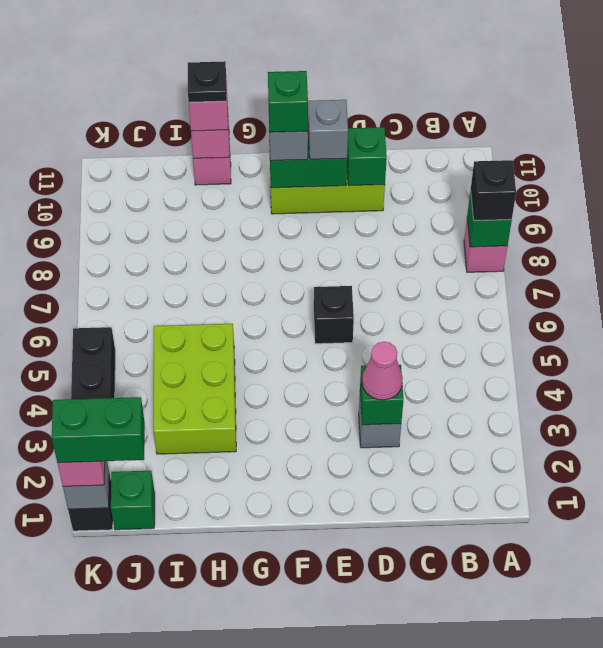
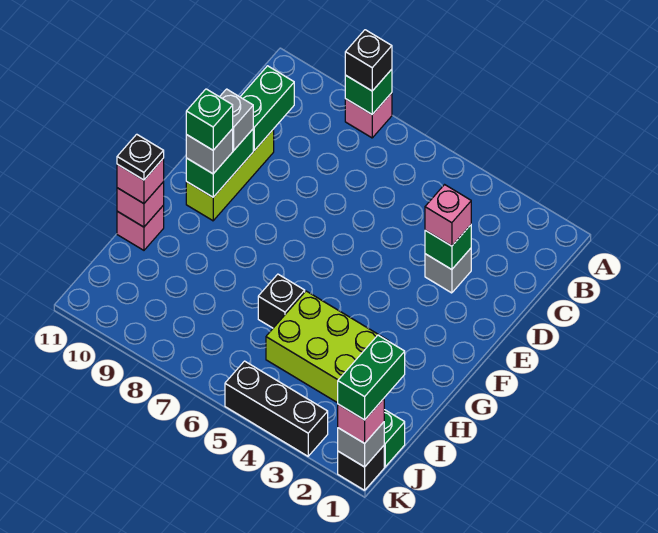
pink cone D3 level 3 -> pink brick D3 level 3
green brick D10 level 2 -> green brick C10:D10 level 2
black brick E6 level 1 -> black brick H6 level 1

